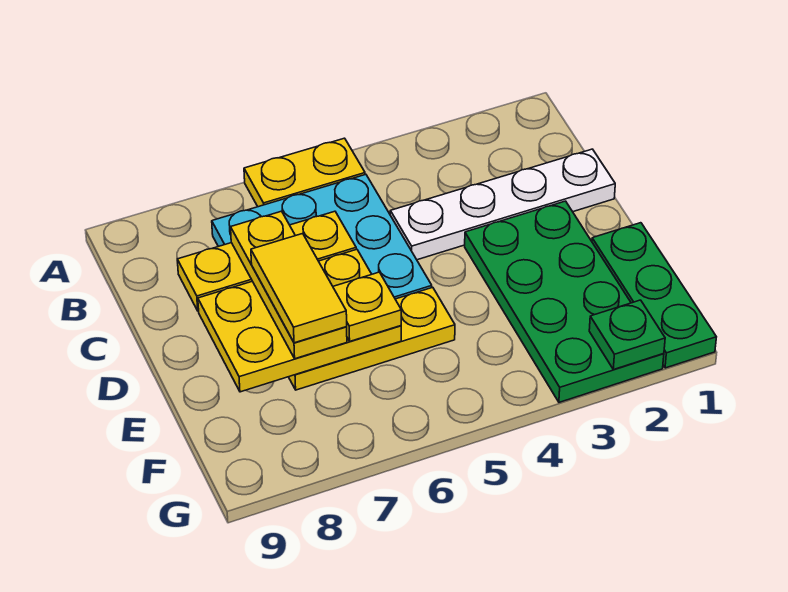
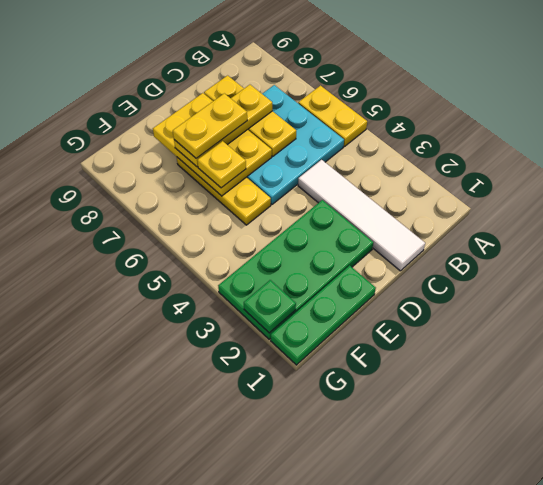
white plate C1:C4 level 1 -> white tile C1:C4 level 1
yellow tile D7:E7 level 4 -> yellow plate D7:E7 level 4

